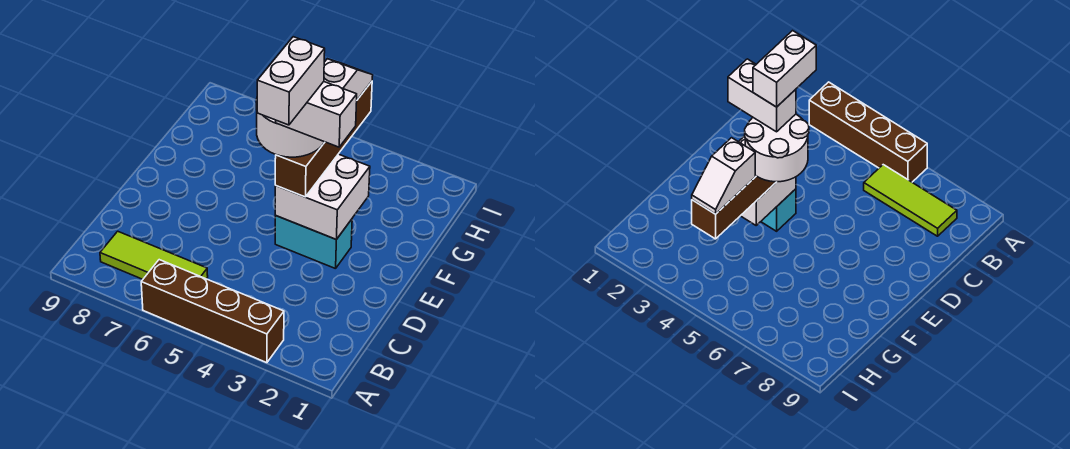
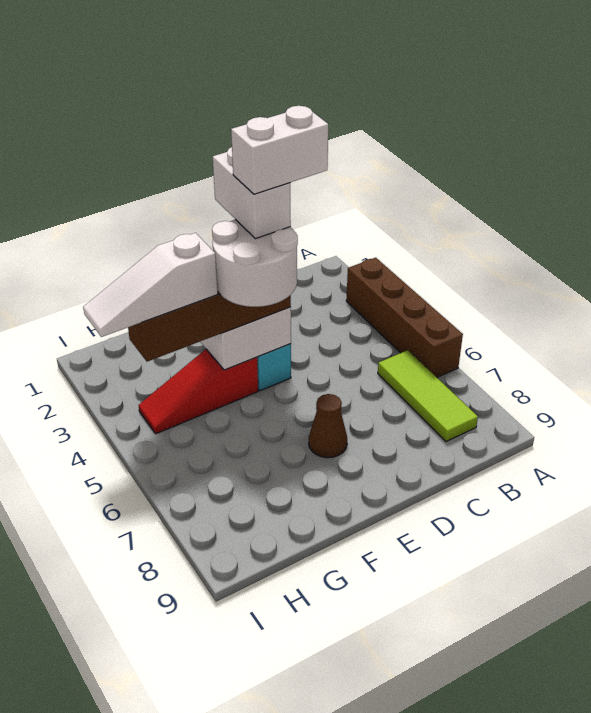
none -> brown cone E7 level 1
none -> red slope F4:H4 level 1 top F
white slope G4:H4 level 4 top G -> white slope G4:I4 level 4 top G

